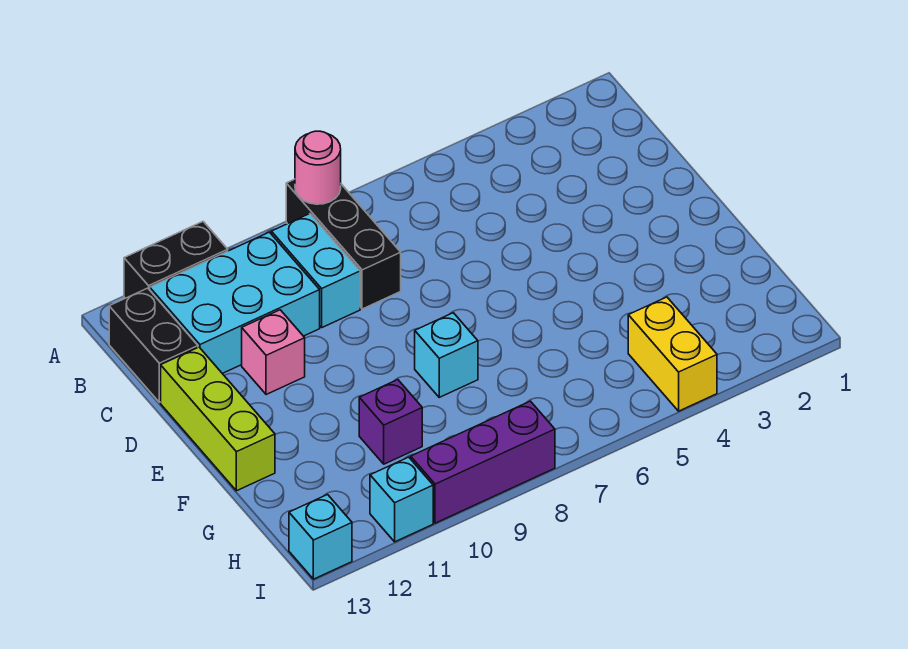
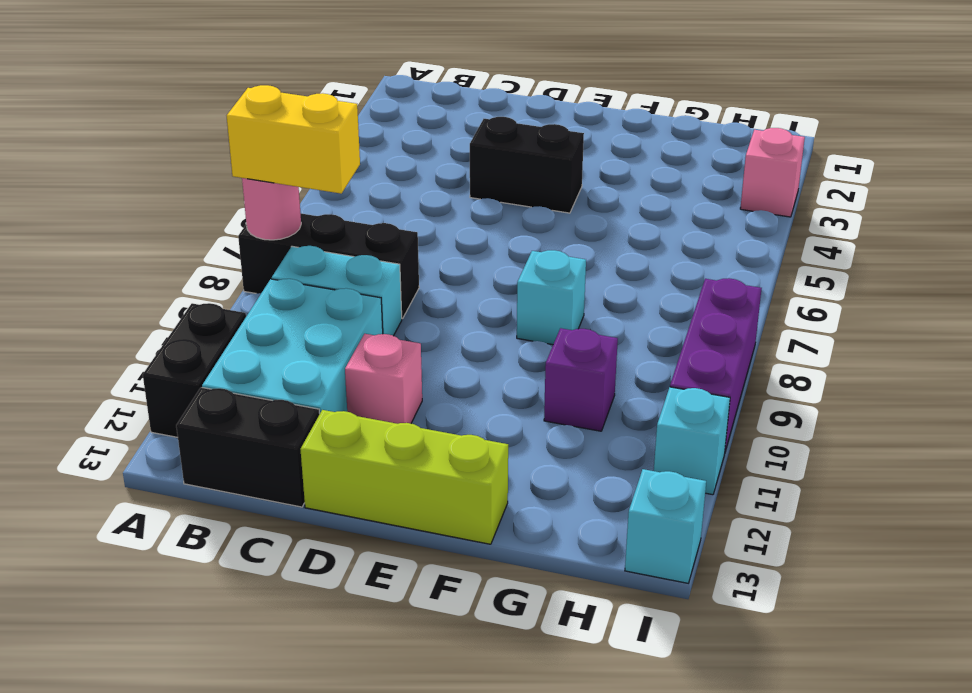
none -> black brick D4:E4 level 1
yellow brick H4:I4 level 1 -> yellow brick A8:B8 level 3
none -> pink brick I3 level 1

